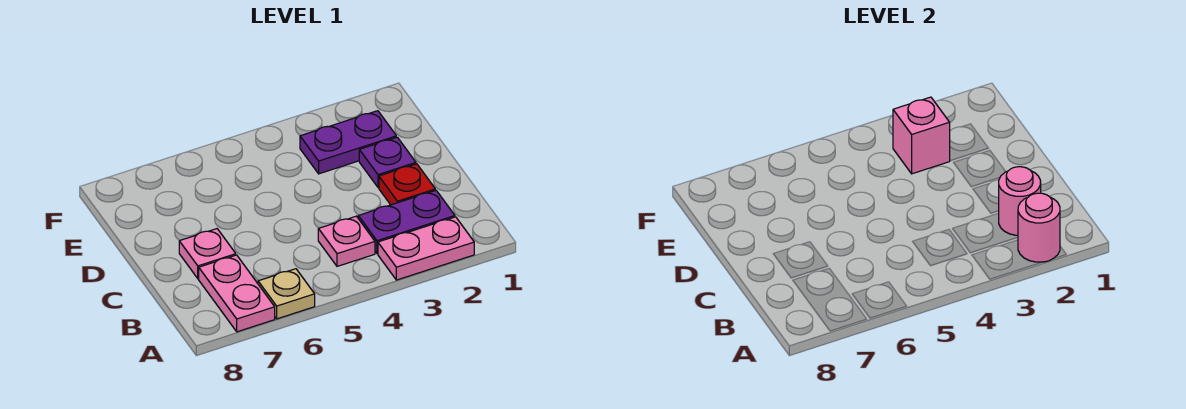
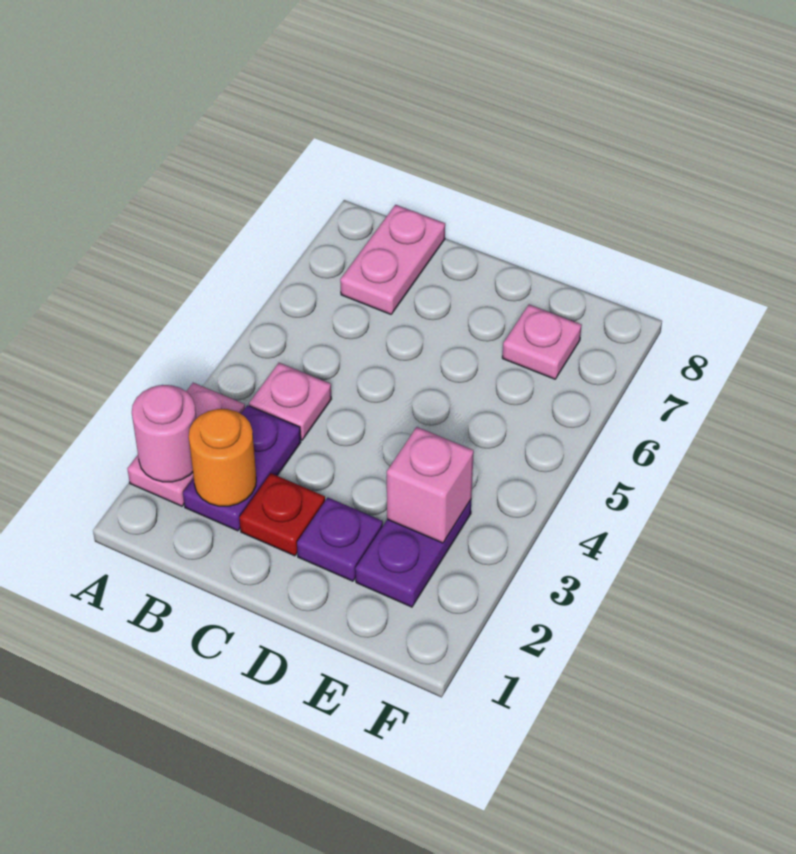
tan plate A6 level 1 -> none
pink plate A7:B7 level 1 -> pink plate B7:B8 level 1
pink round brick B2 level 2 -> orange round brick B2 level 2
pink plate C7 level 1 -> pink plate E7 level 1

